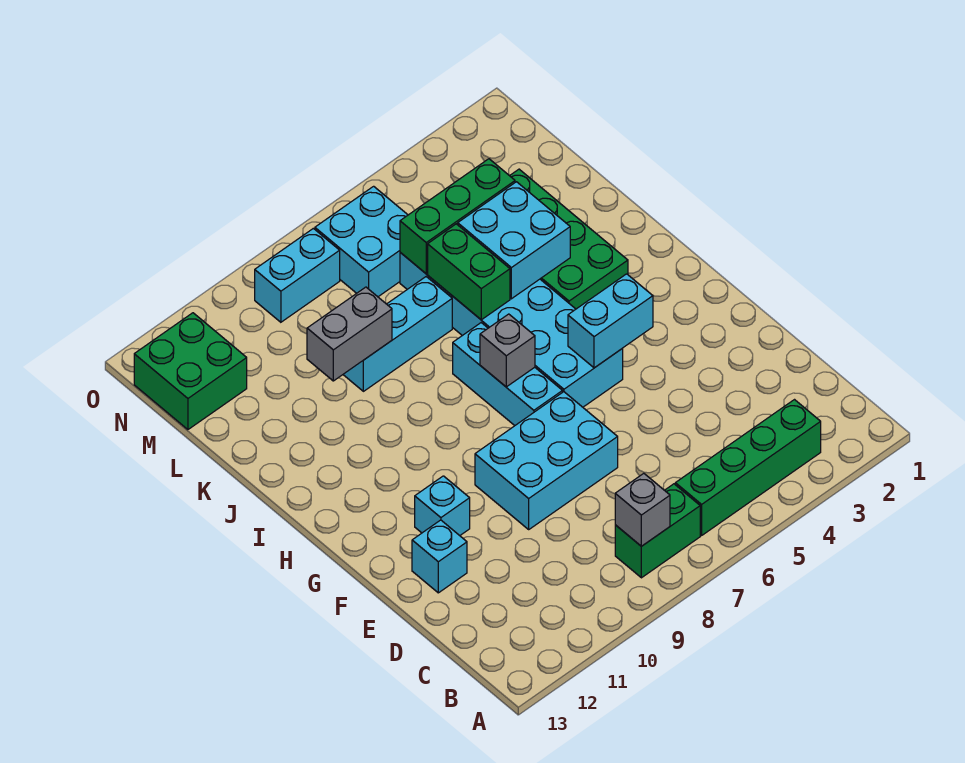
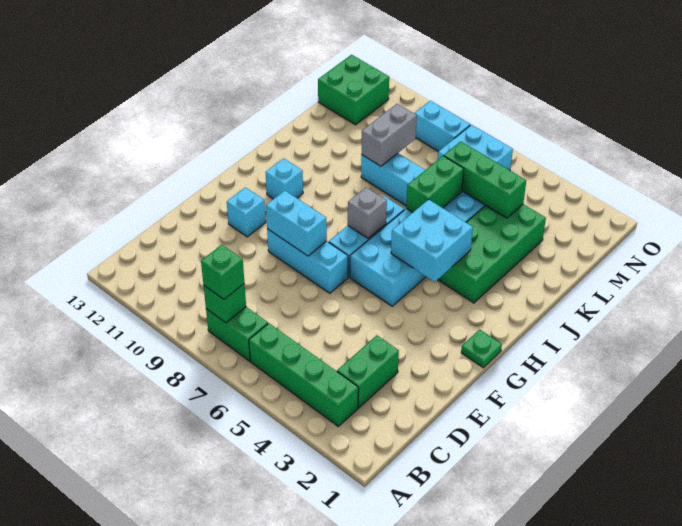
grey brick B8 level 2 -> green brick B8 level 2
none -> green brick B8 level 3
none -> green brick C3:D3 level 1
cyan brick E7:F9 level 1 -> cyan brick F7:F9 level 1
cyan brick E12 level 1 -> cyan brick H11 level 1
none -> green plate G1 level 1
cyan brick G4:G5 level 2 -> cyan brick F8:F9 level 2
cyan brick J4:K5 level 2 -> cyan brick H4:I5 level 2
grey brick K9:K10 level 2 -> grey brick K9:L9 level 2

